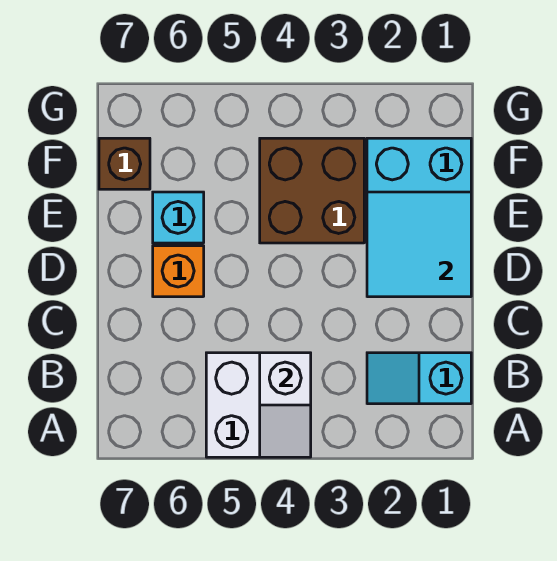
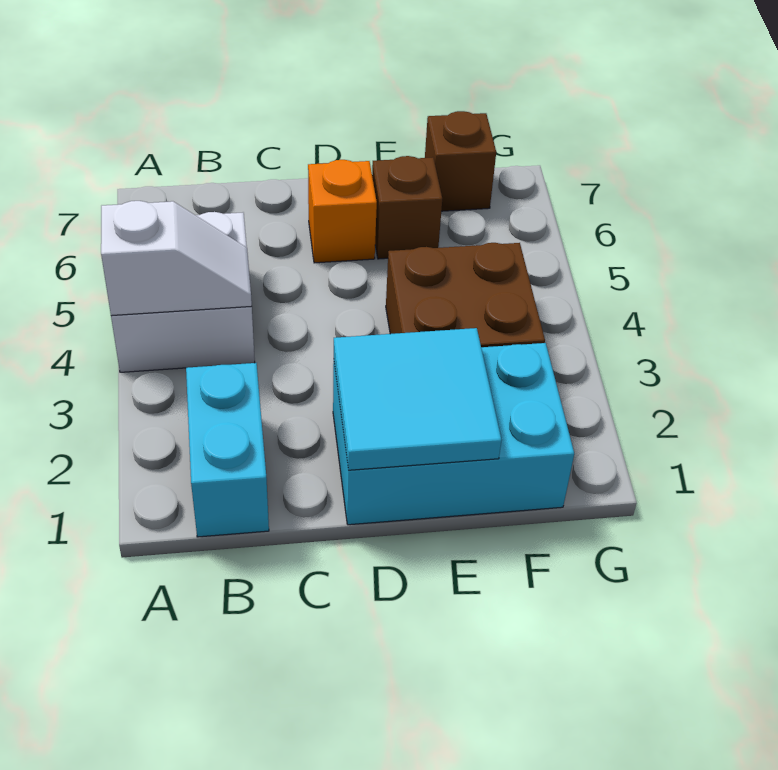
white slope A4:B4 level 2 top B -> white slope A4:B4 level 2 top A
cyan slope B1:B2 level 1 top 1 -> cyan brick B1:B2 level 1
cyan brick E6 level 1 -> brown brick E6 level 1

